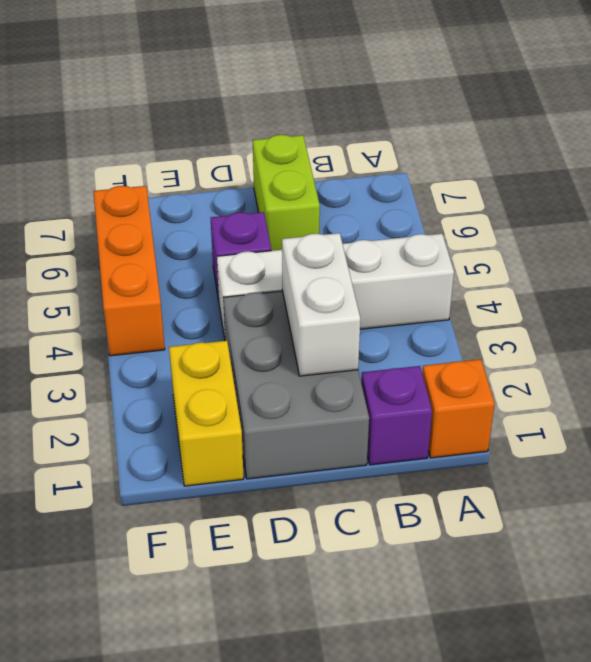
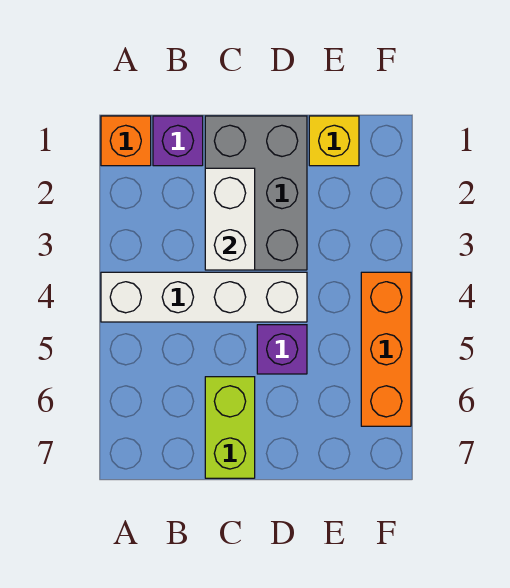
yellow brick E1:E2 level 1 -> yellow brick E1 level 1

